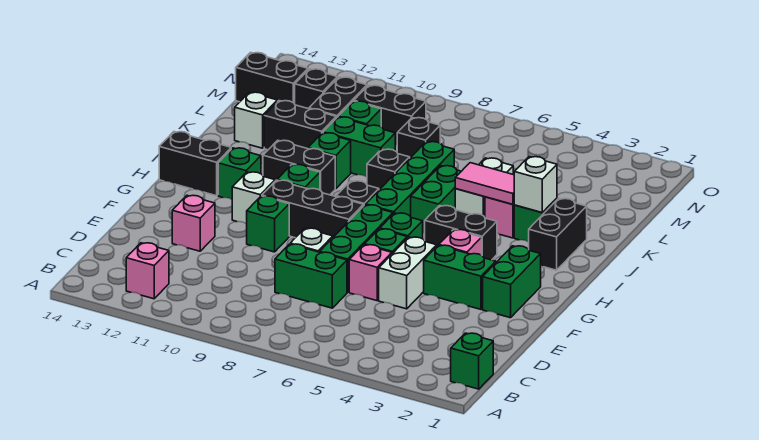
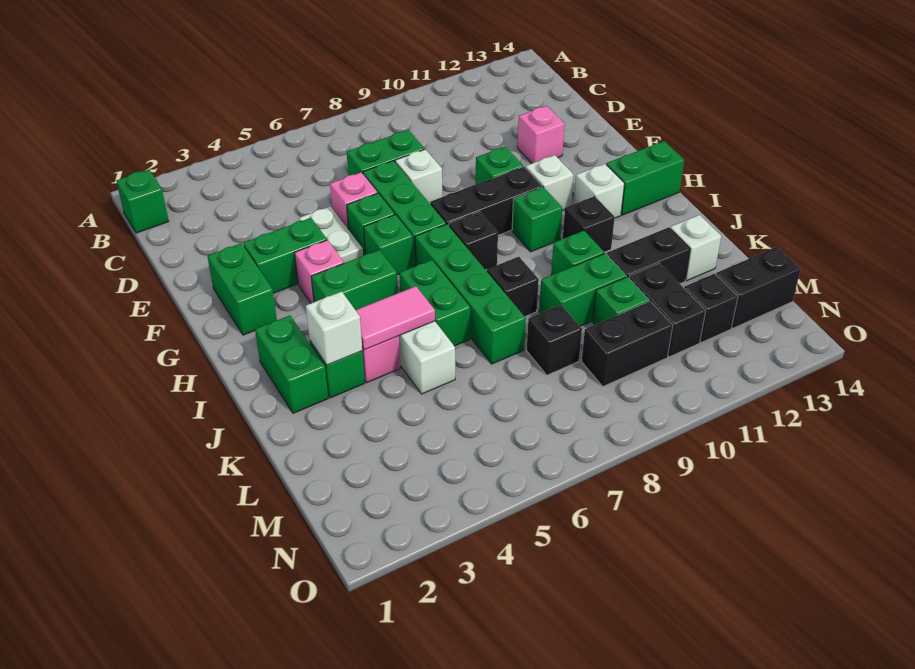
pink brick B12 level 1 -> none
white brick E5:F5 level 1 -> white plate E5:F5 level 1
black brick H4:H5 level 1 -> green brick H4:H5 level 1
green brick H12 level 1 -> white brick H12 level 1
black brick H13:H14 level 1 -> green brick H13:H14 level 1
black brick I2:J2 level 1 -> green brick I2:J2 level 1
black brick I10:I11 level 1 -> black brick I11 level 1

